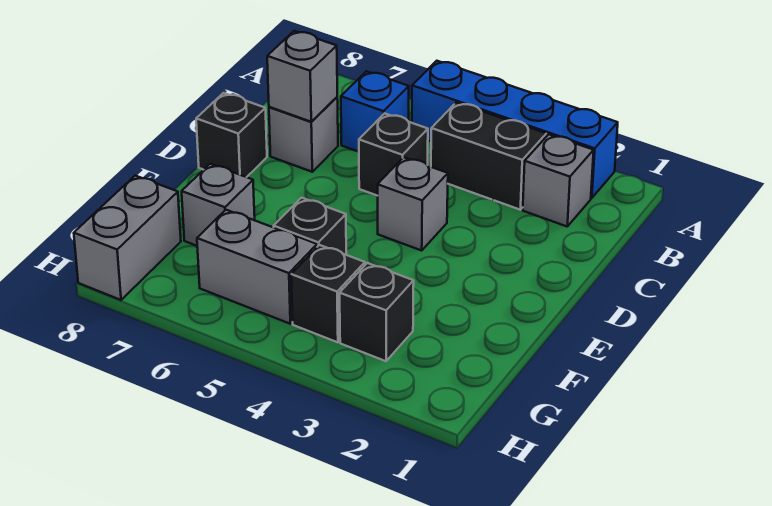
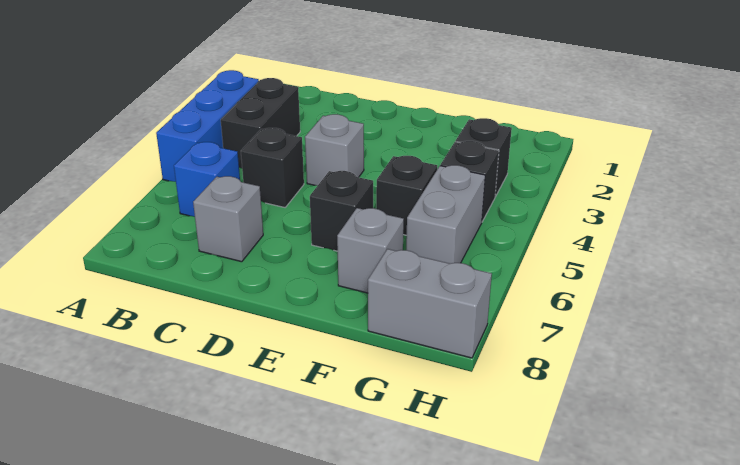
blue brick A2:A5 level 1 -> blue brick A3:A5 level 1
grey brick B2 level 1 -> none
grey brick C7 level 2 -> none
black brick D8 level 1 -> black brick E6 level 1

